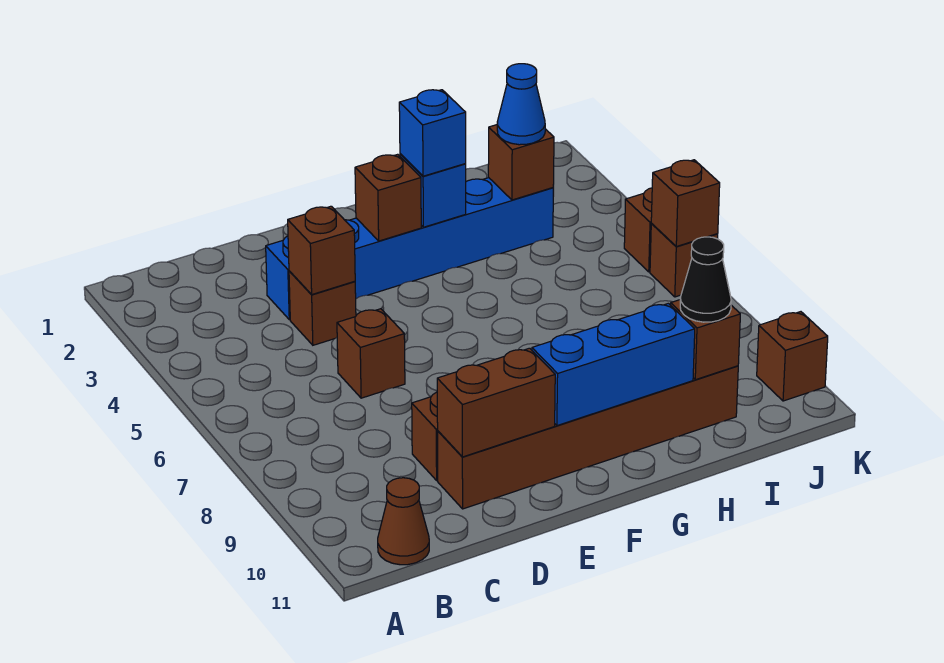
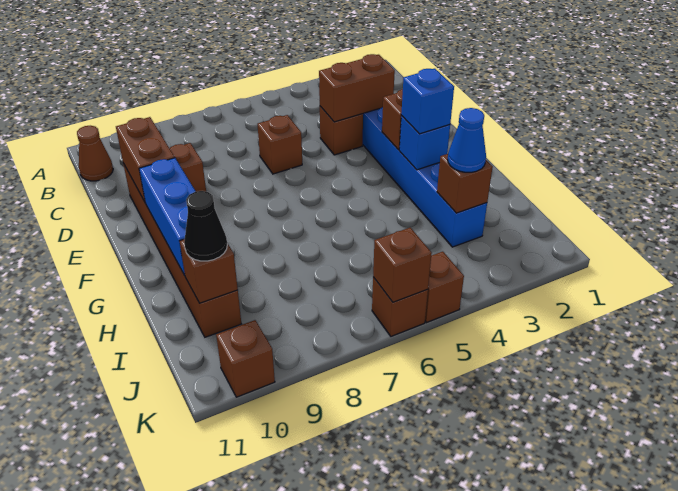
brown brick D4 level 2 -> brown brick D3:D4 level 2

